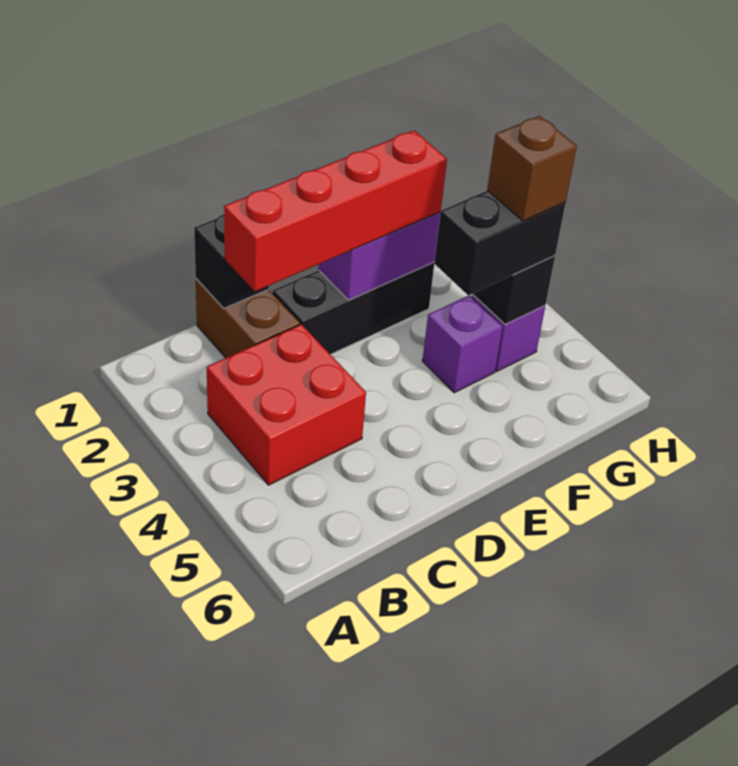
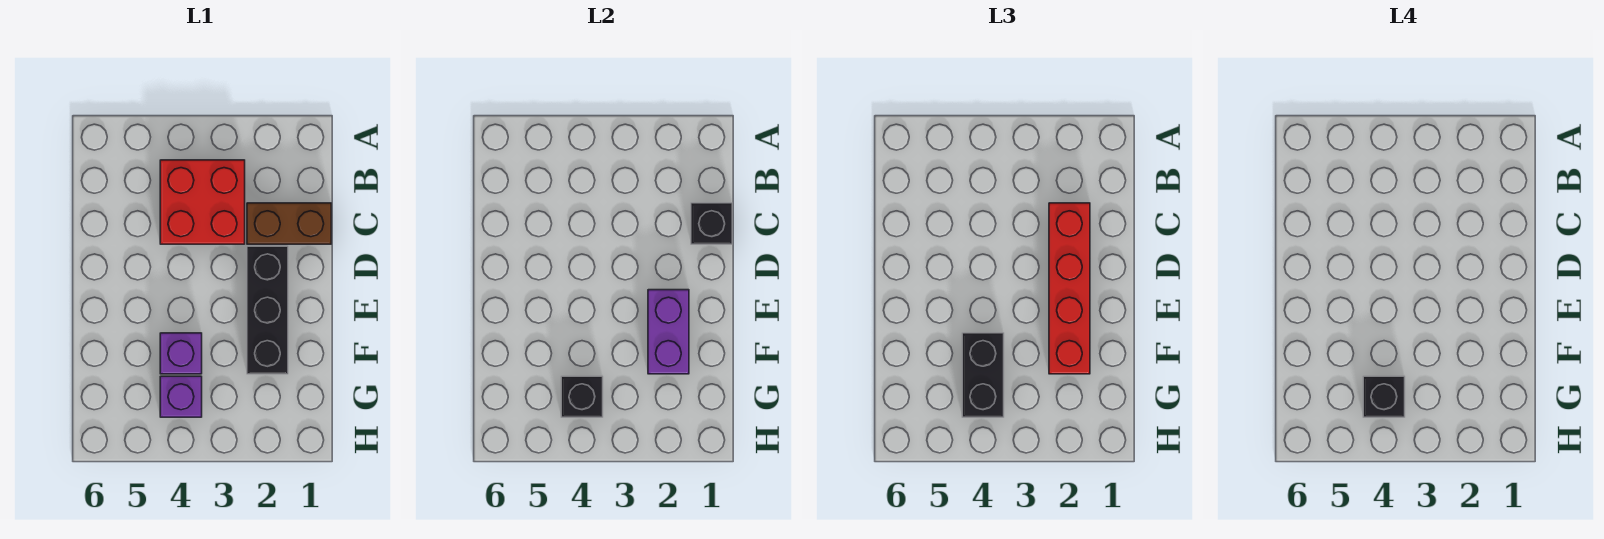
brown brick G4 level 4 -> black brick G4 level 4

